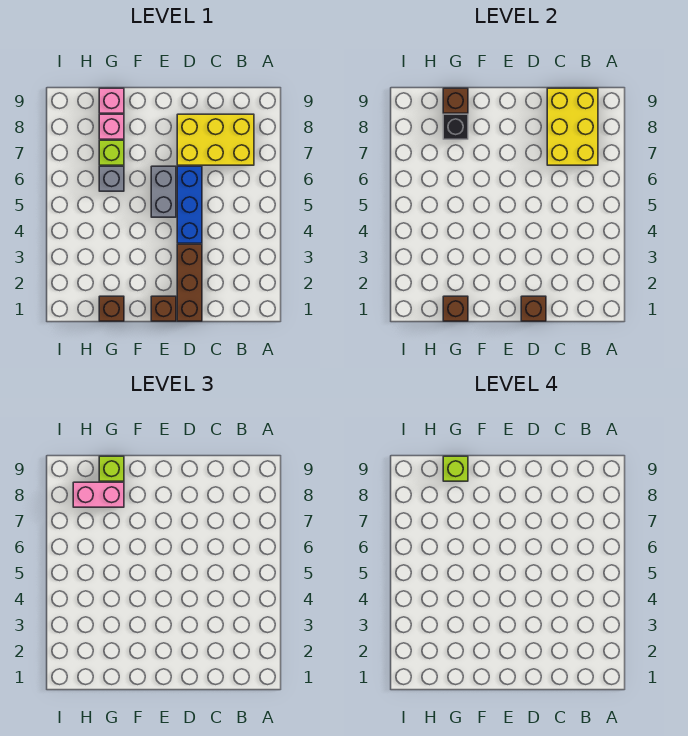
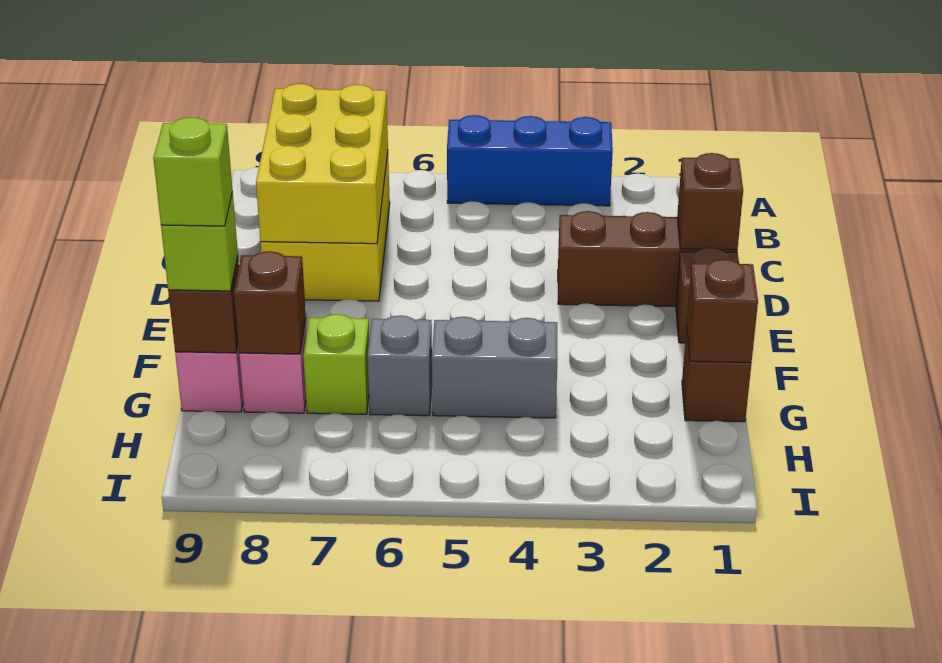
yellow brick B7:C9 level 2 -> yellow brick B7:D8 level 2
blue brick D4:D6 level 1 -> blue brick A3:A5 level 1
grey brick E5:E6 level 1 -> grey brick G4:G5 level 1
black brick G8 level 2 -> brown brick G8 level 2
pink brick G8:H8 level 3 -> none

